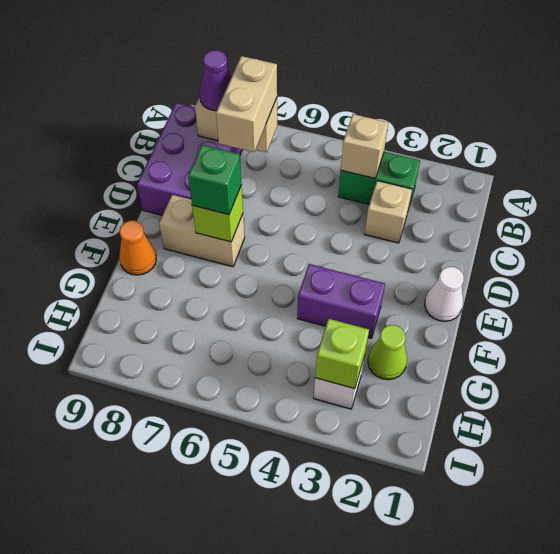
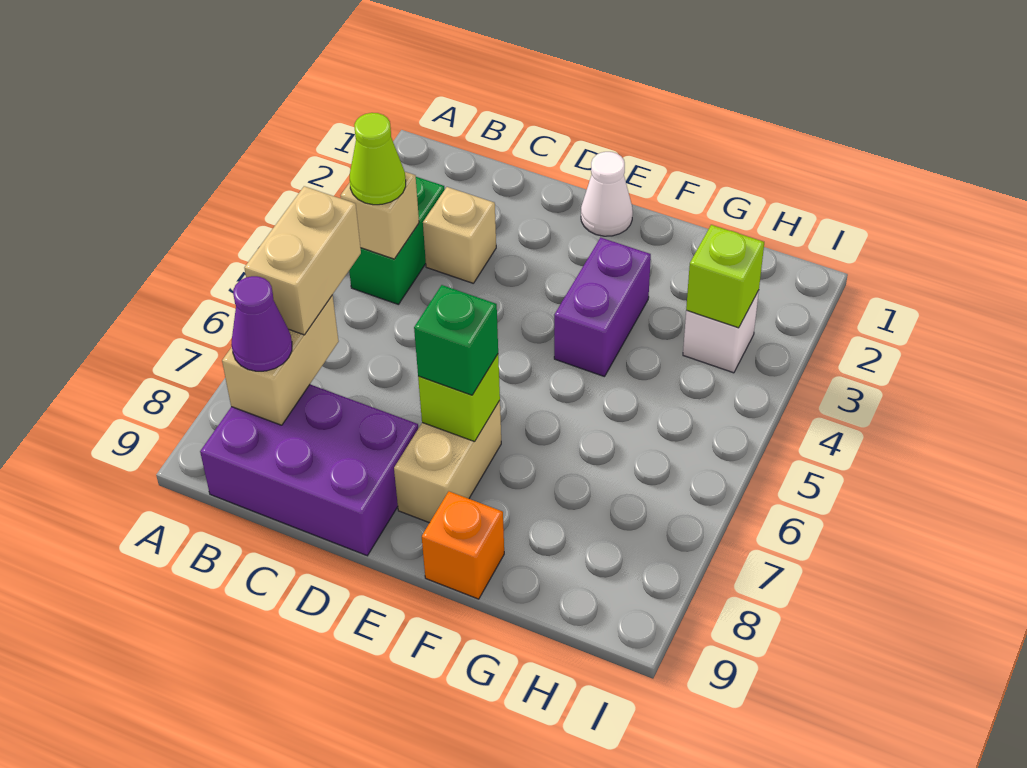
tan brick B7:C7 level 3 -> tan brick B6:B7 level 3
orange cone F9 level 1 -> orange brick F9 level 1
lime cone G2 level 1 -> lime cone B4 level 3

